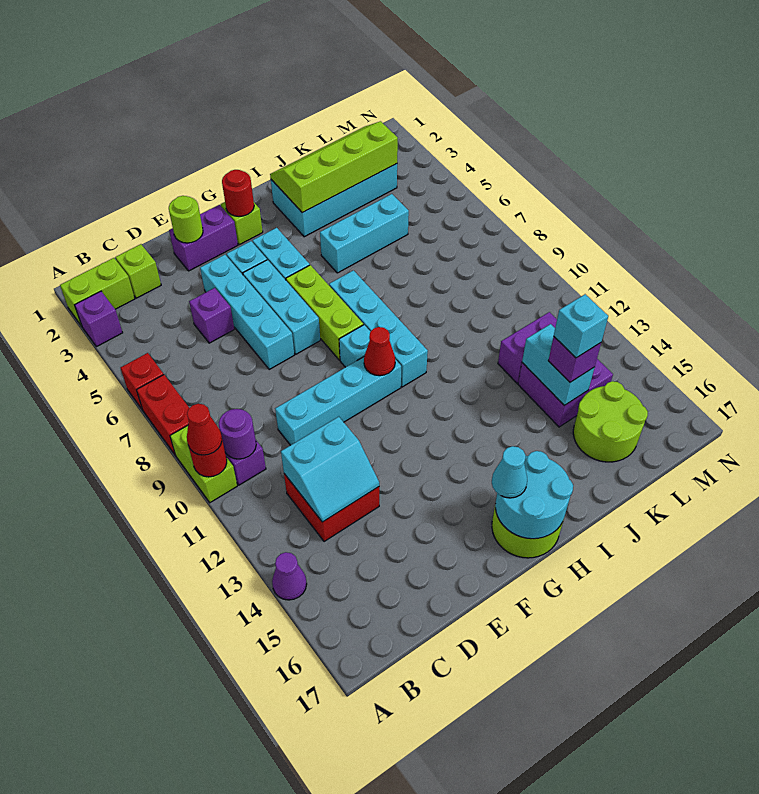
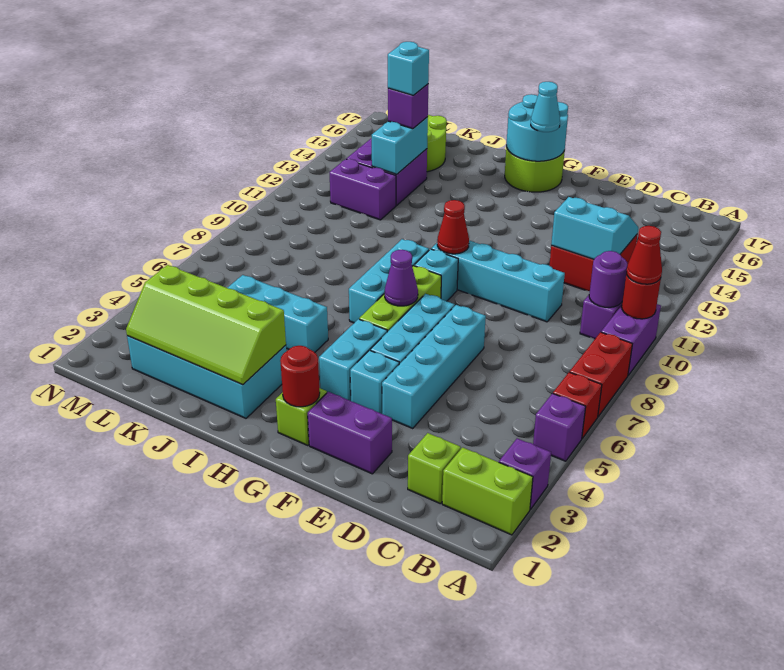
lime brick A9:A10 level 1 -> purple brick A9:A10 level 1
purple cone A14 level 1 -> purple cone G7 level 2
purple brick D5 level 1 -> purple brick A5 level 1
lime round brick E2 level 2 -> none
cyan brick H7:H10 level 1 -> cyan brick H7:H9 level 1

